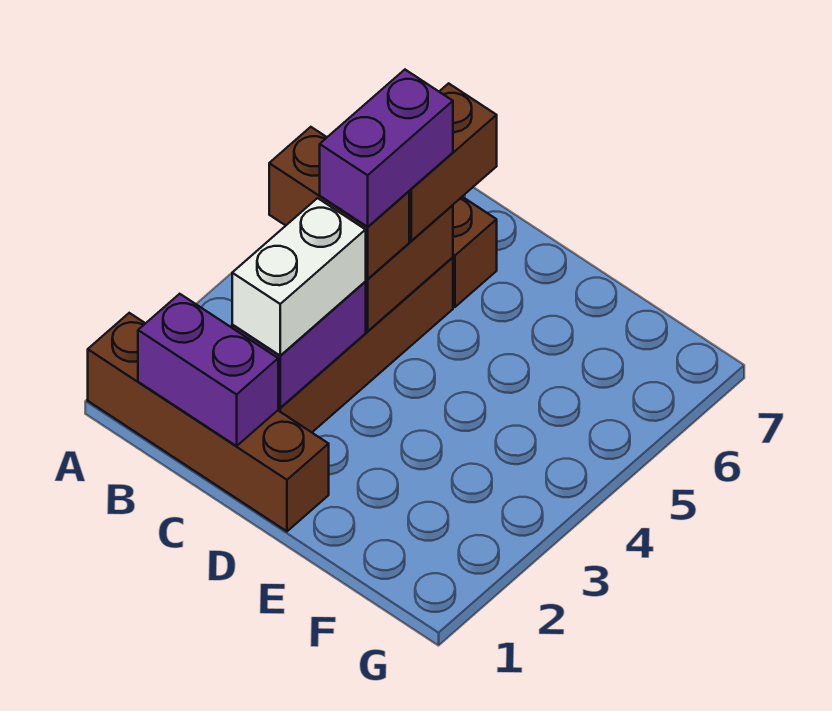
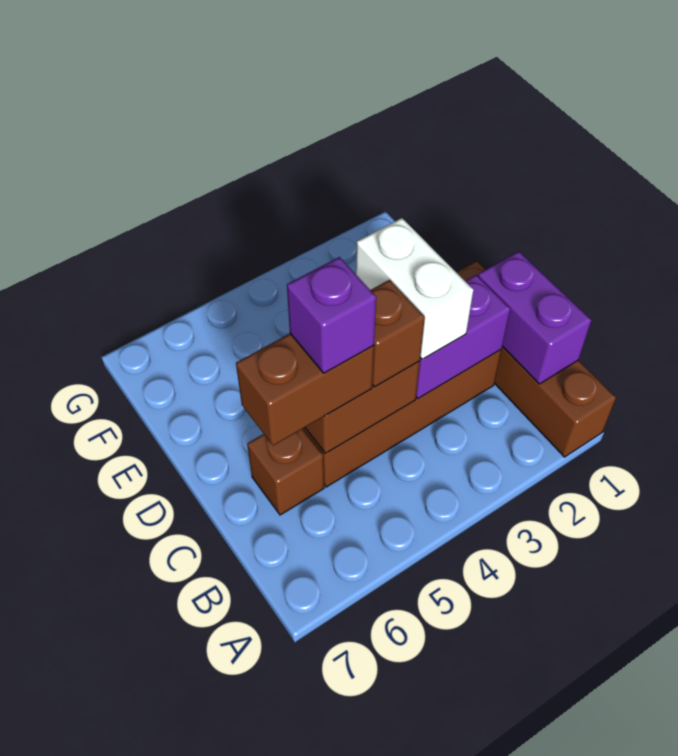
brown brick B4:C4 level 3 -> brown brick C4 level 3
white brick C2:C3 level 3 -> white brick C3:D3 level 3
purple brick C4:C5 level 4 -> purple brick C5 level 4

